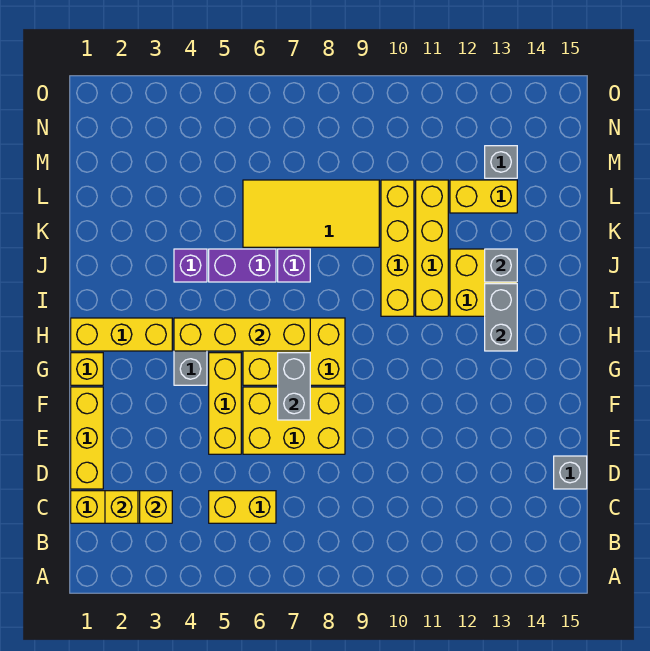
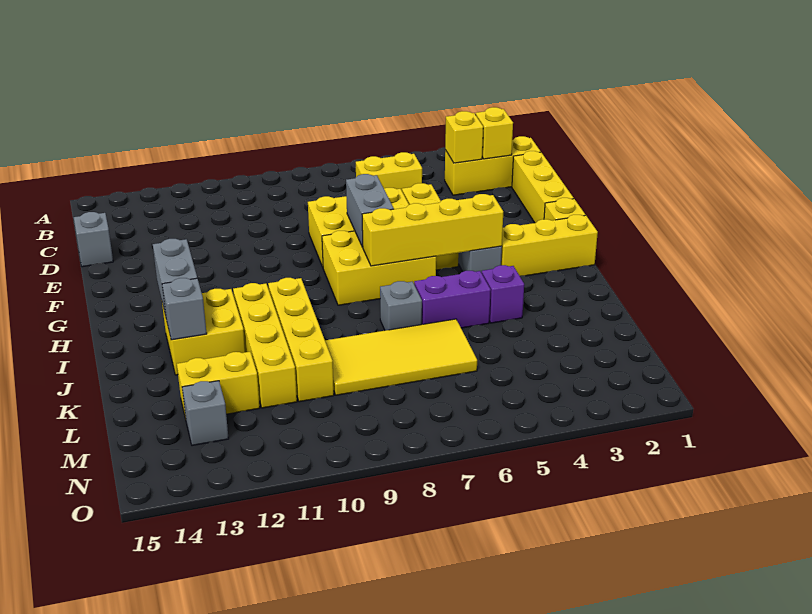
purple brick J7 level 1 -> grey brick J7 level 1

